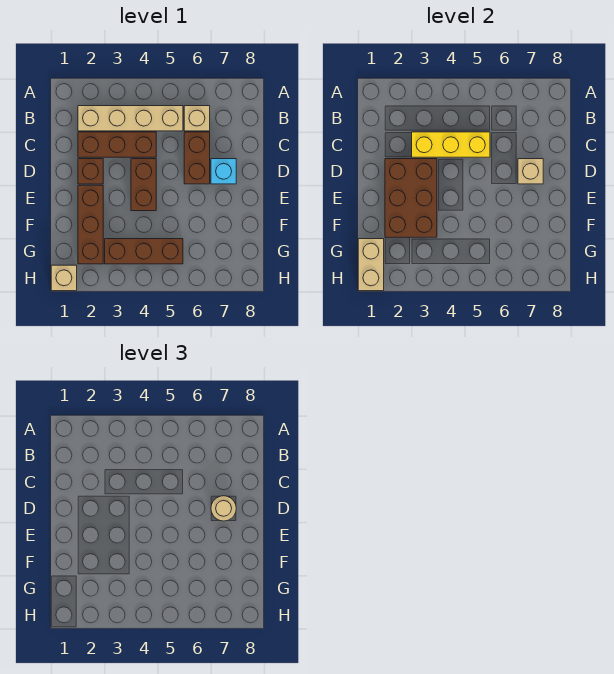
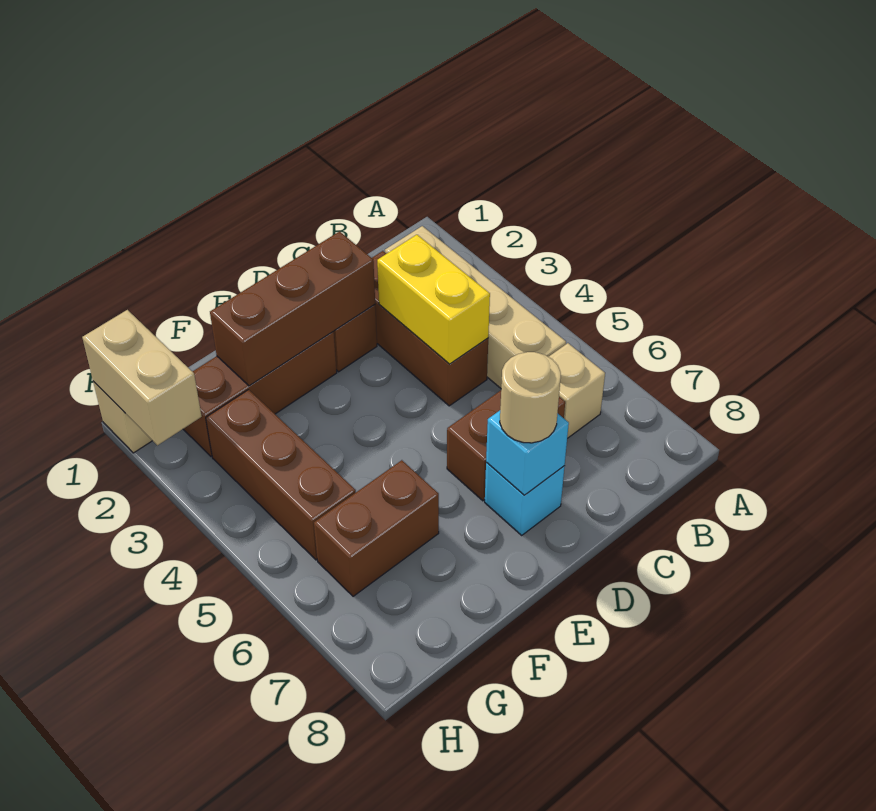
yellow brick C3:C5 level 2 -> yellow brick C3:C4 level 2
brown brick D2:F3 level 2 -> brown brick D2:F2 level 2
brown brick D4:E4 level 1 -> brown brick F6:G6 level 1
tan brick D7 level 2 -> cyan brick D7 level 2
tan brick G1:H1 level 2 -> tan brick H1:H2 level 2

